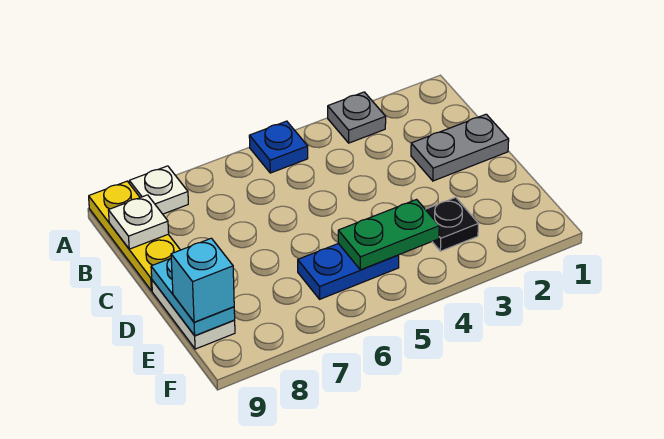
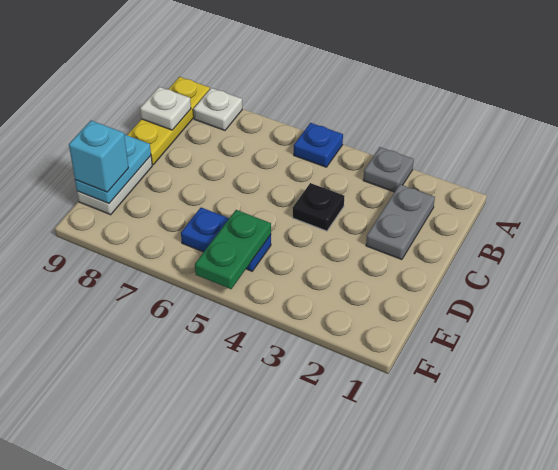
grey plate C1:C2 level 1 -> grey plate B2:C2 level 1
black plate E3 level 1 -> black plate C4 level 1
green plate E4:E5 level 2 -> green plate E5:F5 level 2

